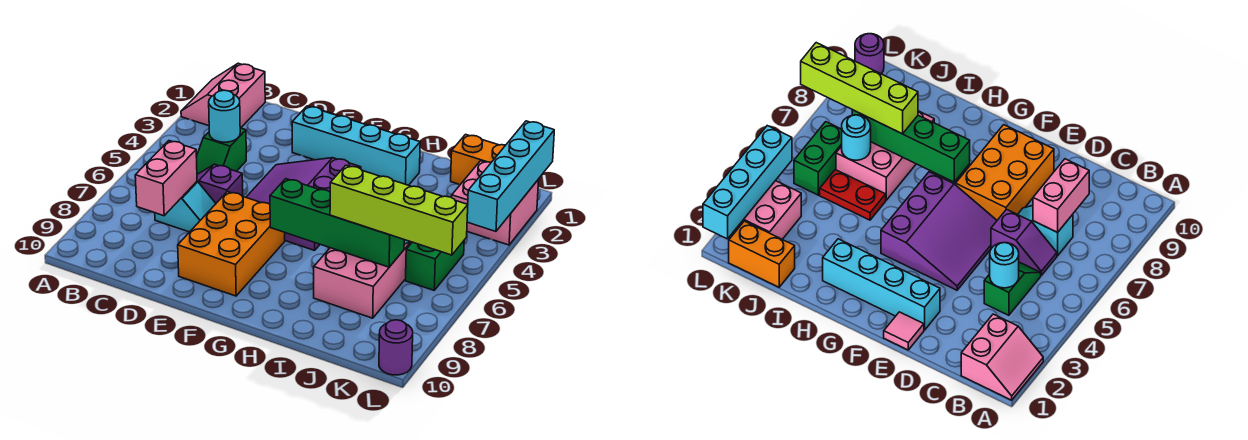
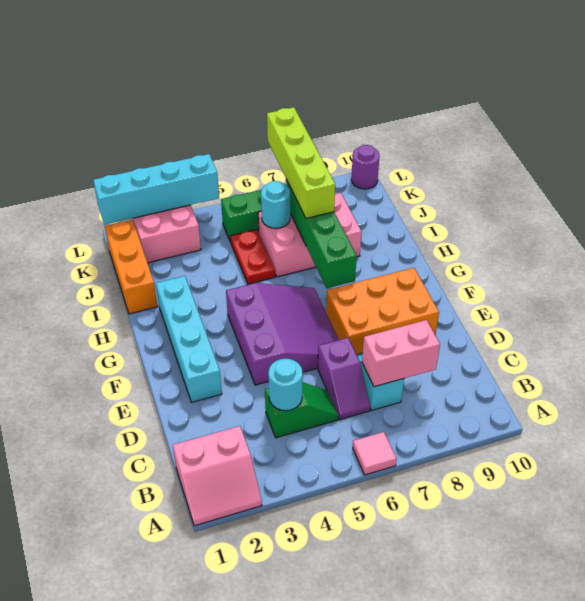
pink tile E1 level 1 -> pink tile A6 level 1
purple slope E4:G6 level 1 top G -> purple slope E4:G6 level 1 top 4
orange brick J1:K1 level 1 -> orange brick I1:K1 level 1

